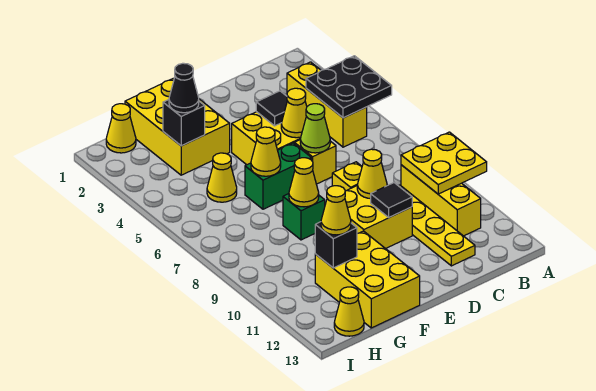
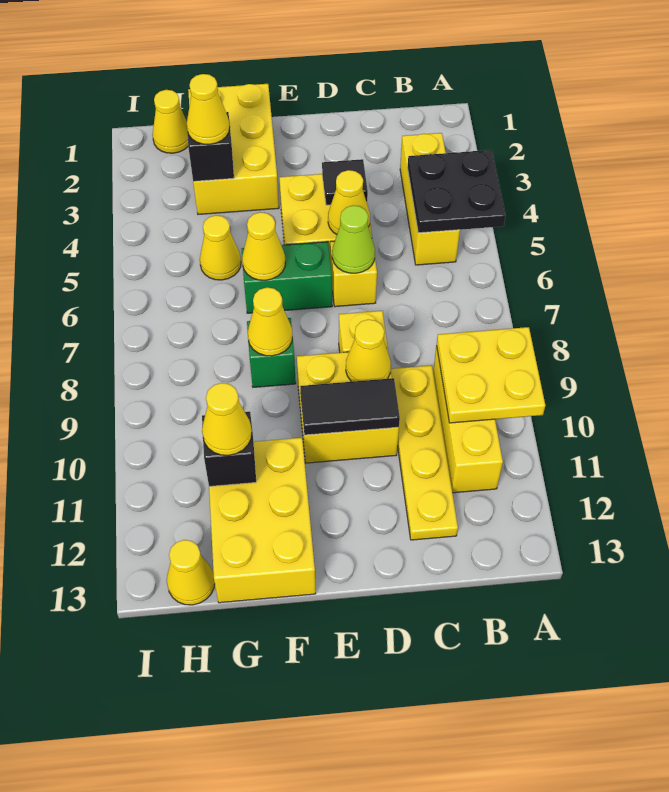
black tile D10 level 2 -> black tile D10:E10 level 2
black cone G3 level 3 -> yellow cone G3 level 3

